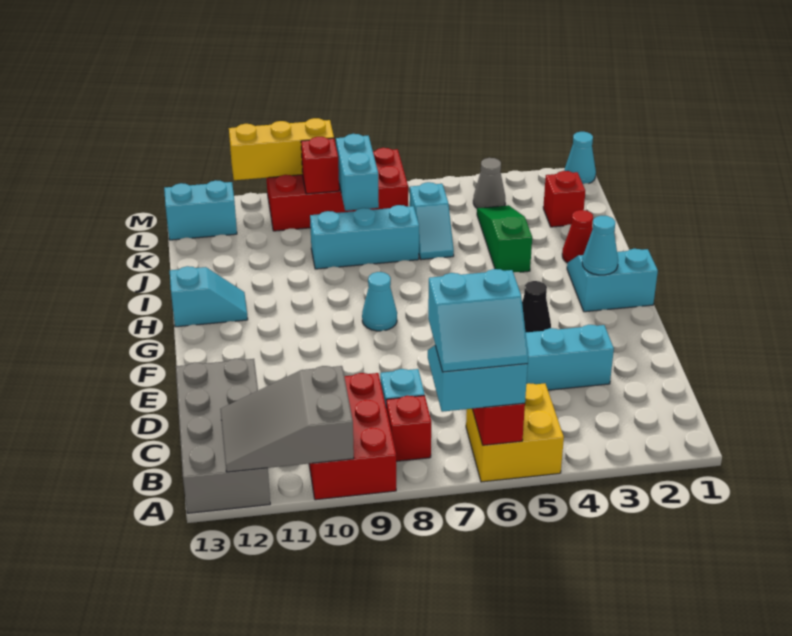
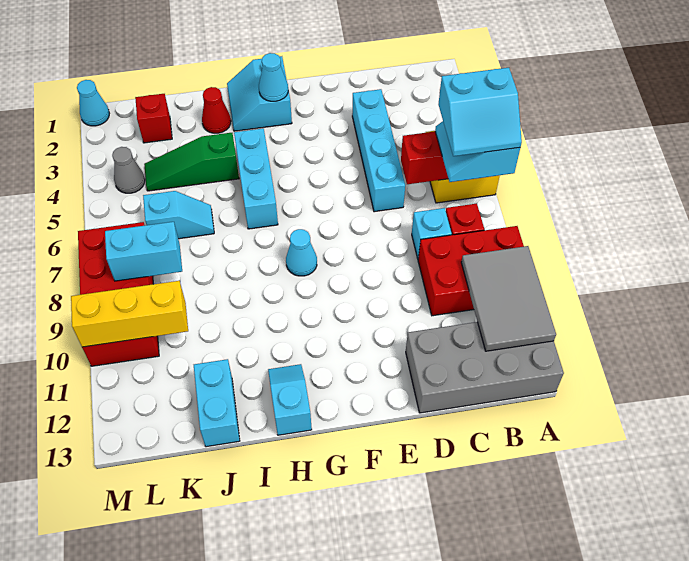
cyan slope A6:B7 level 4 top B -> cyan slope A6:B7 level 4 top 6
grey slope A10:B12 level 2 top 10 -> grey tile A10:B12 level 2
black cone F4 level 1 -> none
cyan brick J7:J9 level 1 -> cyan brick H4:H6 level 1
red brick L9 level 2 -> none
cyan brick L12:L13 level 1 -> cyan brick J12:J13 level 1
yellow brick M9:M11 level 2 -> yellow brick K10:M10 level 2

